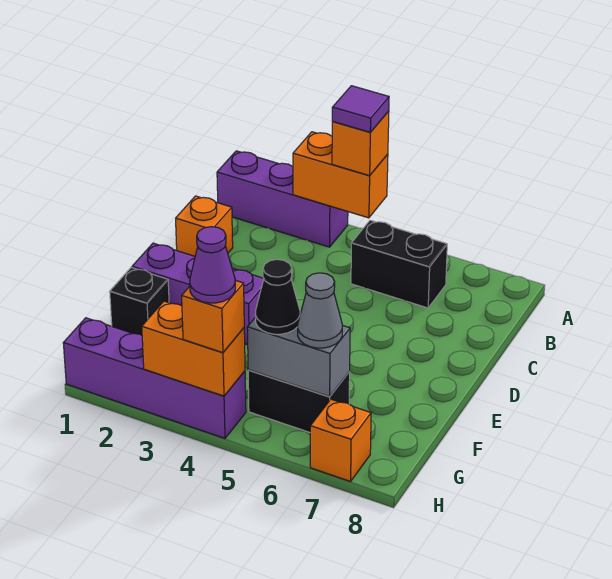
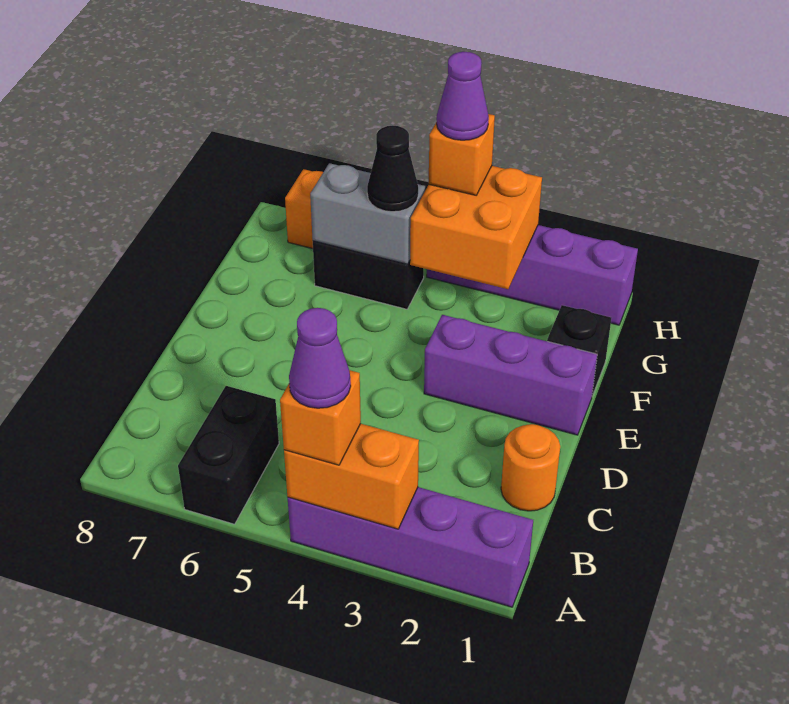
purple brick A1:A3 level 1 -> purple brick A1:A4 level 1
purple tile A4 level 4 -> purple cone A4 level 4
black brick B5:B6 level 1 -> black brick A6:B6 level 1
orange brick C1 level 1 -> orange round brick C1 level 1
grey cone G6 level 3 -> none
orange brick H3:H4 level 2 -> orange brick G3:H4 level 2

